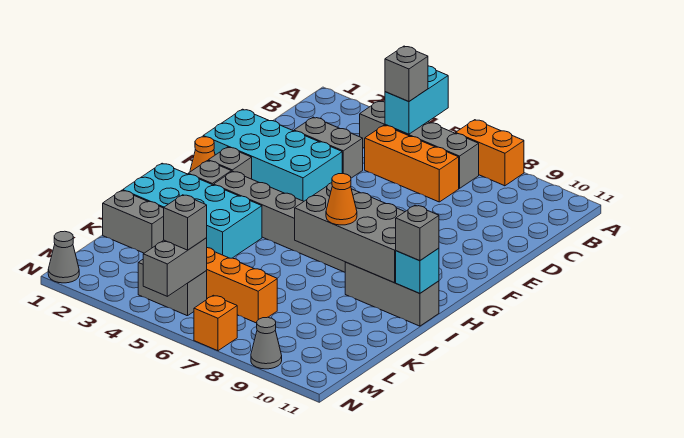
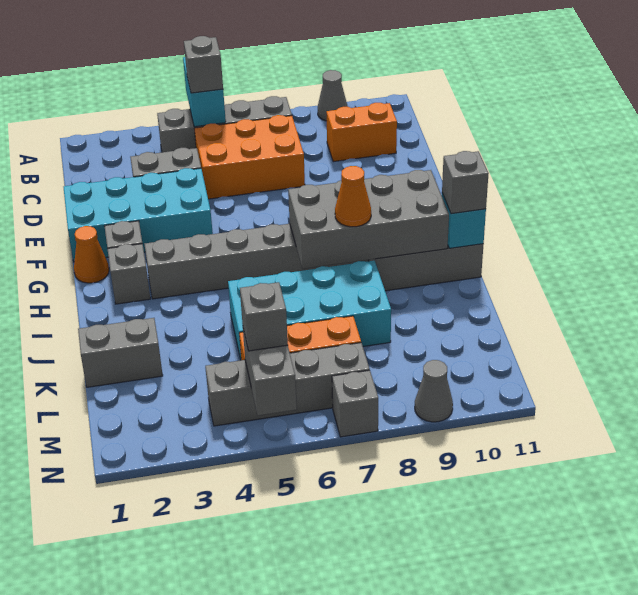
orange brick A7:A8 level 1 -> orange brick C9:C10 level 1
orange brick C5:C7 level 1 -> orange brick C5:D7 level 1
cyan brick I1:J4 level 1 -> cyan brick J5:K8 level 1
grey brick M4:M5 level 1 -> grey brick M4:M7 level 1
grey cone N1 level 1 -> grey cone A9 level 1
orange brick N7 level 1 -> grey brick N7 level 1

